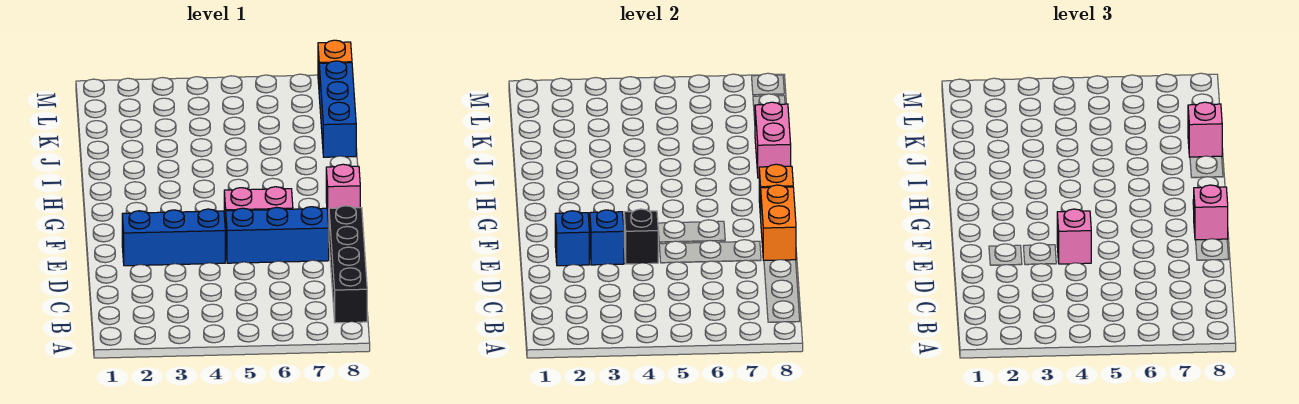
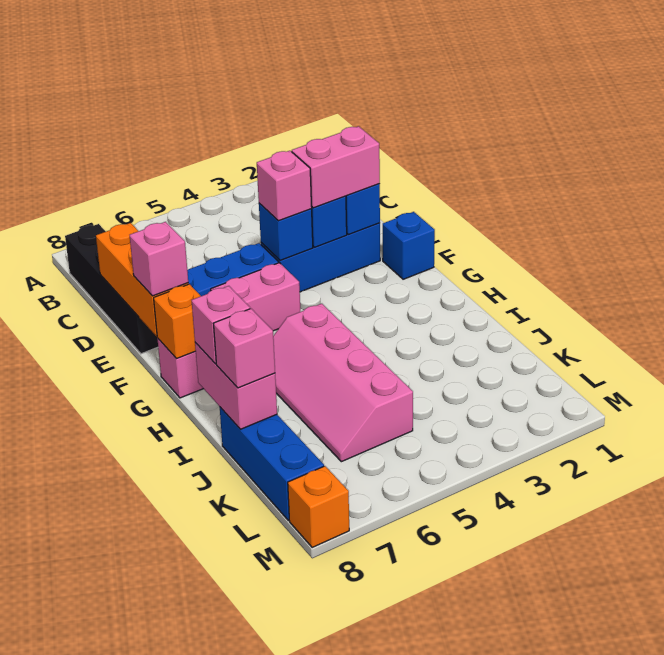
none -> pink brick E2:E3 level 3
black brick E4 level 2 -> blue brick E4 level 2
orange brick E8:F8 level 2 -> orange brick D8:F8 level 2
none -> blue brick F1 level 1
none -> pink slope H5:K6 level 1 top 5
none -> pink brick I8 level 3

